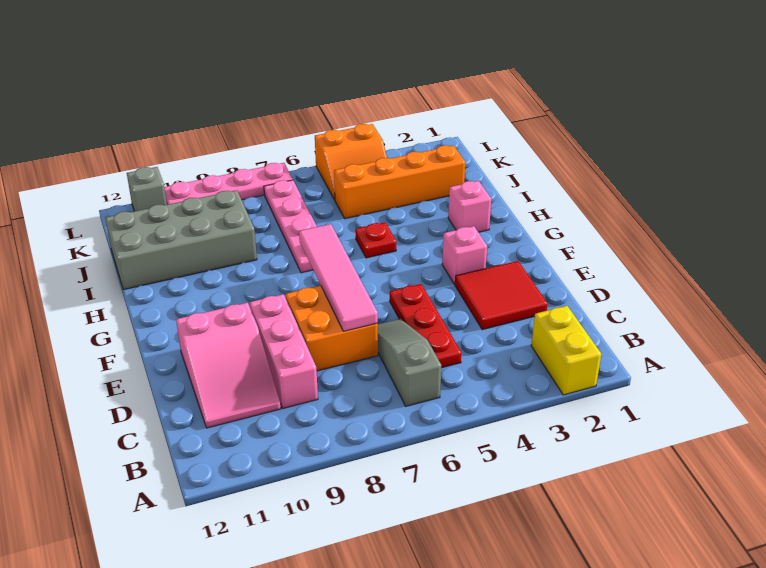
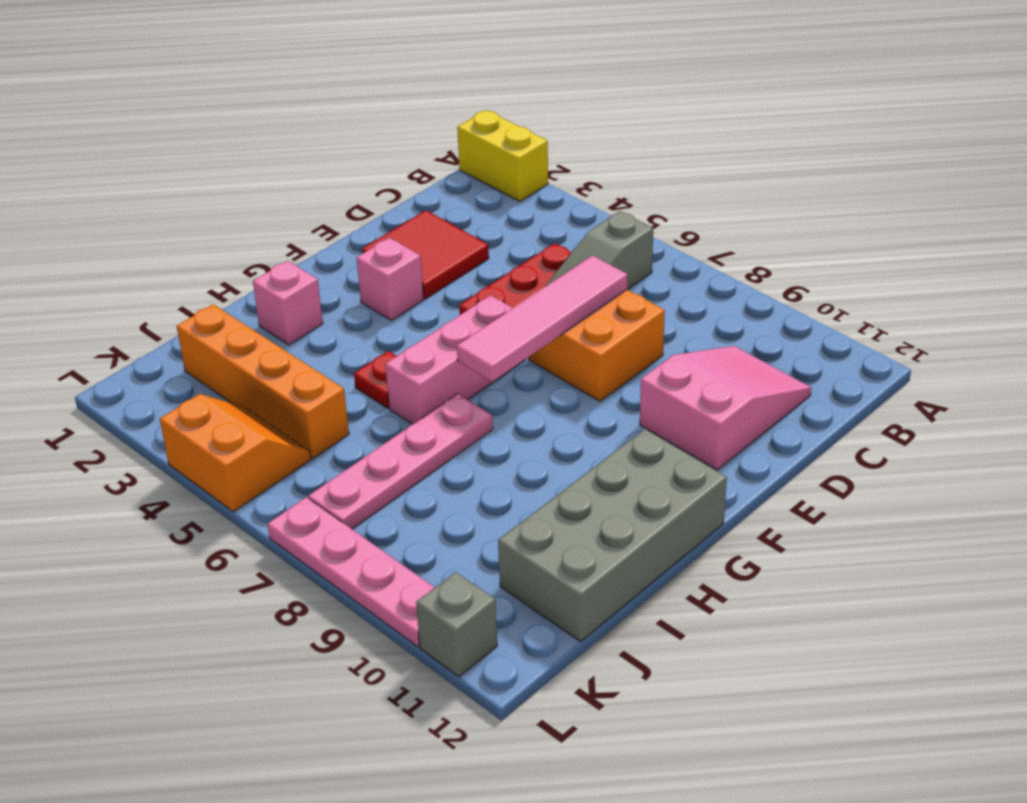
yellow brick A2:B2 level 1 -> yellow brick A1:A2 level 1
pink brick C9:E9 level 1 -> pink brick F6:H6 level 1
grey brick I9:J12 level 1 -> grey brick G11:J12 level 1

